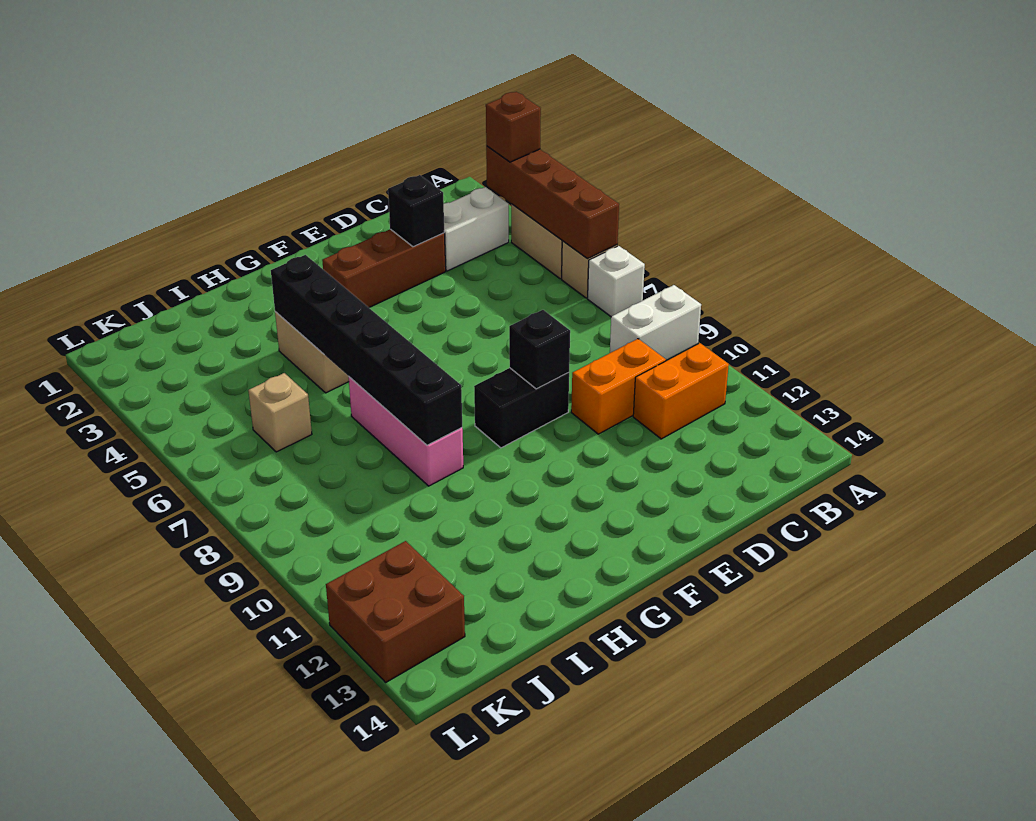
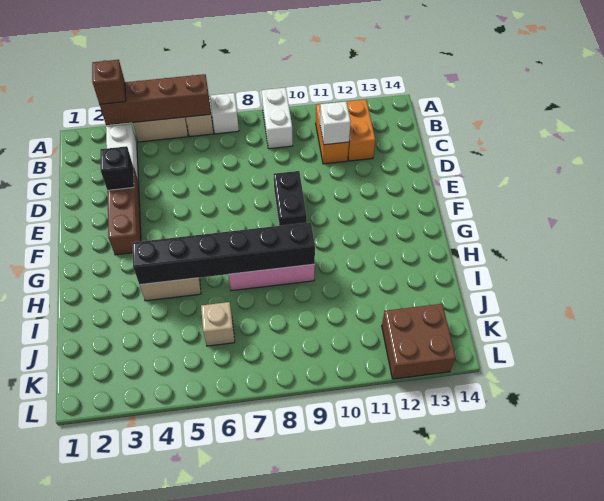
orange brick C10:D10 level 1 -> orange brick B12:C12 level 1
none -> white brick C11 level 2
black brick E9 level 2 -> none

